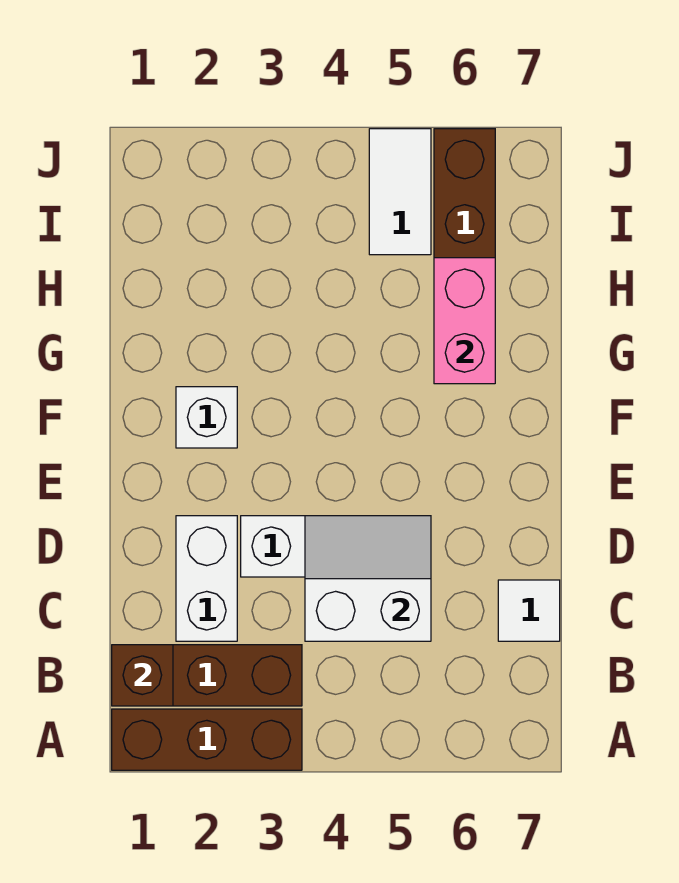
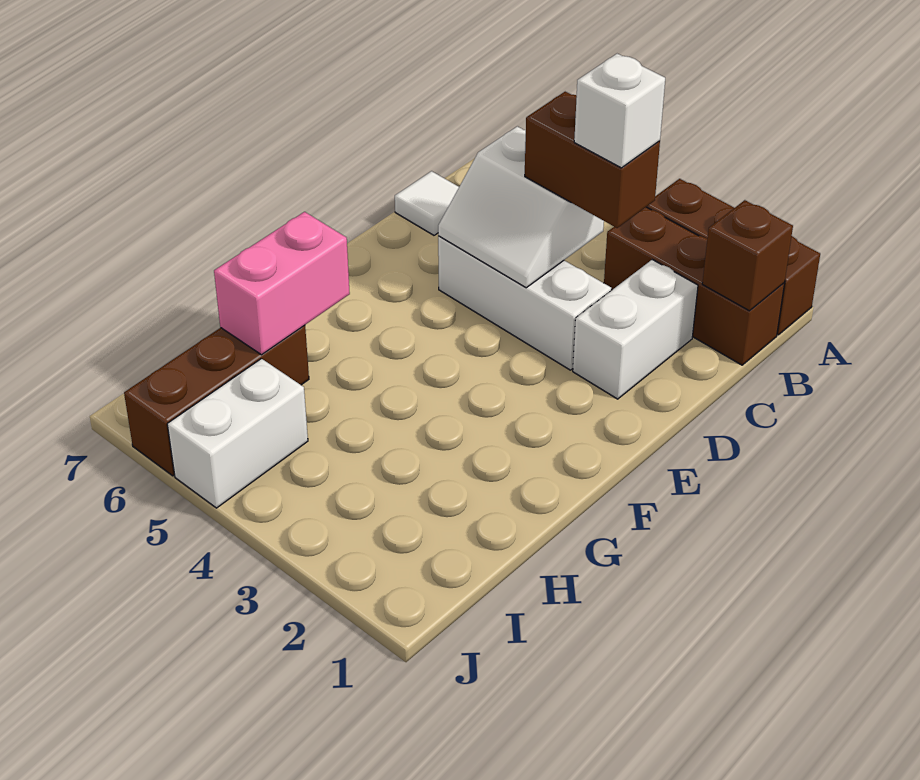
none -> brown brick C3:C4 level 3
white brick F2 level 1 -> white brick C3 level 4
white tile I5:J5 level 1 -> white brick I5:J5 level 1

